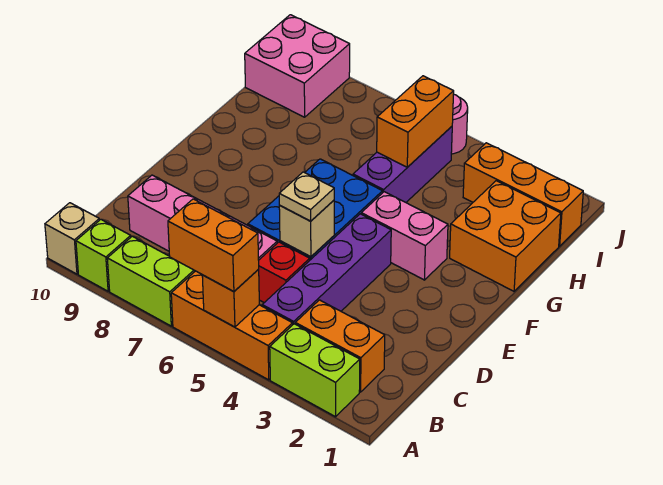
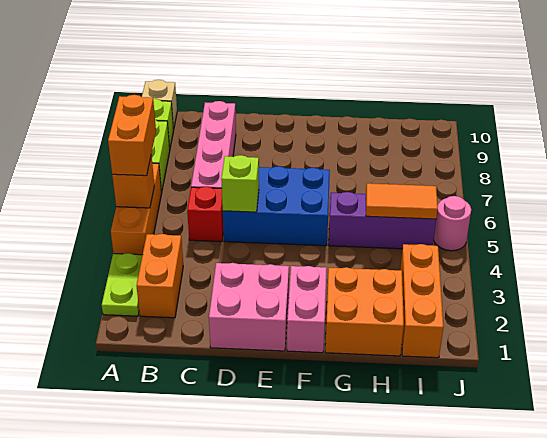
lime brick A2:A3 level 1 -> lime plate A2:A3 level 1
purple brick B4:E4 level 1 -> none
tan brick D5 level 2 -> lime brick D5 level 2
tan plate D5 level 3 -> none
pink brick F3:F4 level 1 -> pink brick F1:F2 level 1
orange brick H5:I5 level 2 -> orange tile H5:I5 level 2
pink brick I9:J10 level 1 -> pink brick D1:E2 level 1

